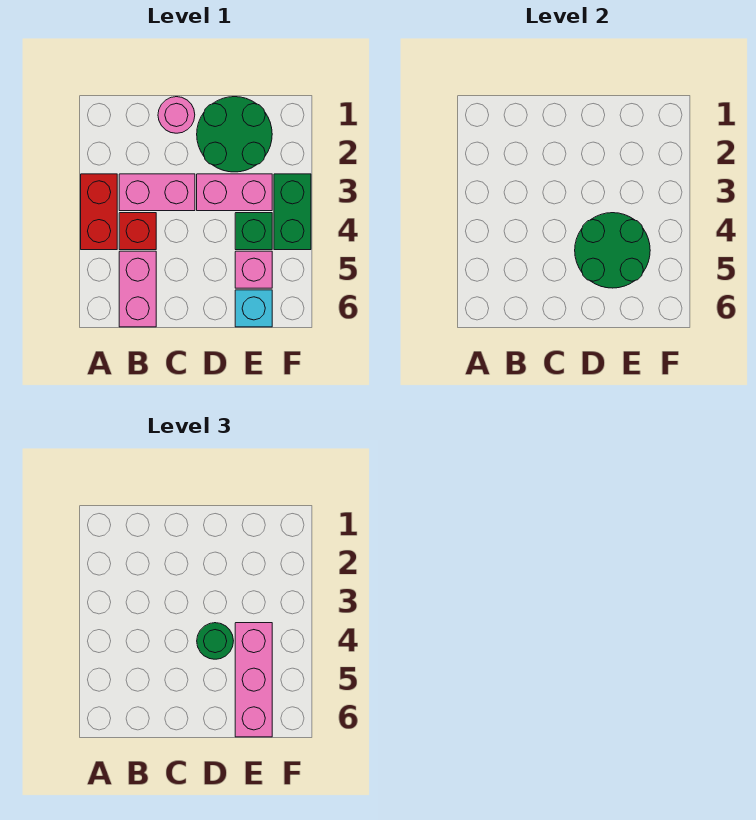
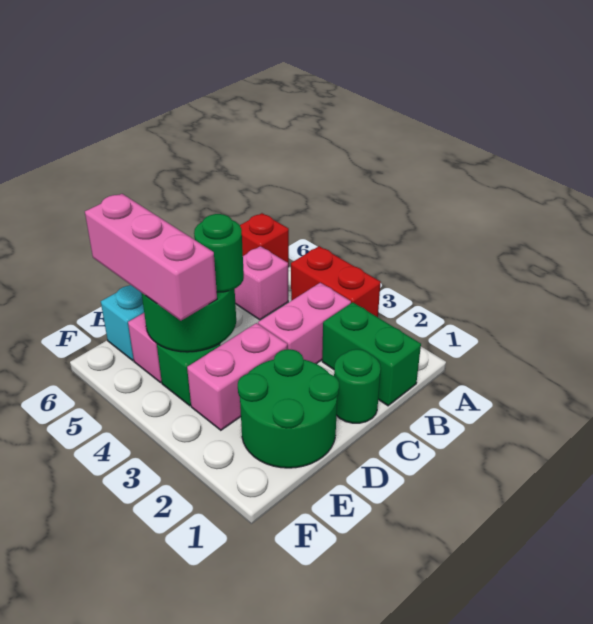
red brick B4 level 1 -> red brick A6 level 1
pink brick B5:B6 level 1 -> pink brick B5 level 1
pink round brick C1 level 1 -> green round brick C1 level 1
green brick F3:F4 level 1 -> green brick B1:B2 level 1

